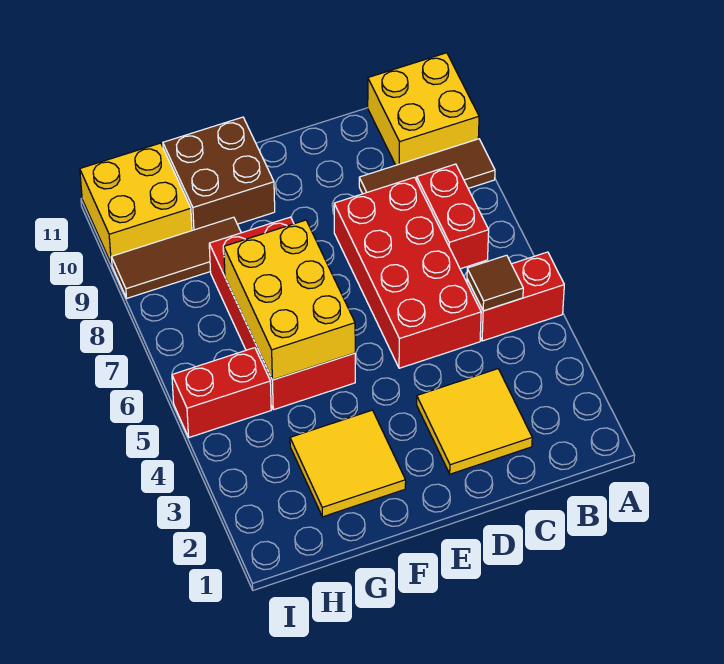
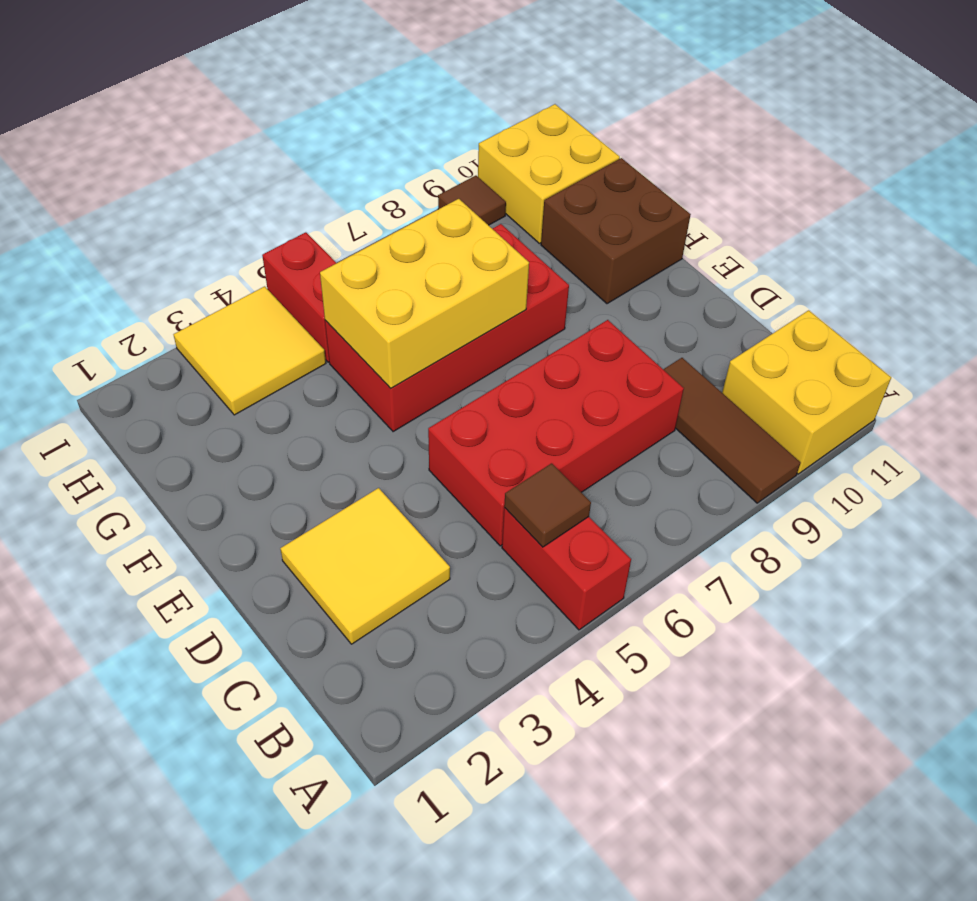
red brick B7:B8 level 1 -> none
yellow tile F2:G3 level 1 -> yellow tile H3:I4 level 1
brown tile G9:I9 level 1 -> brown tile I9 level 1

